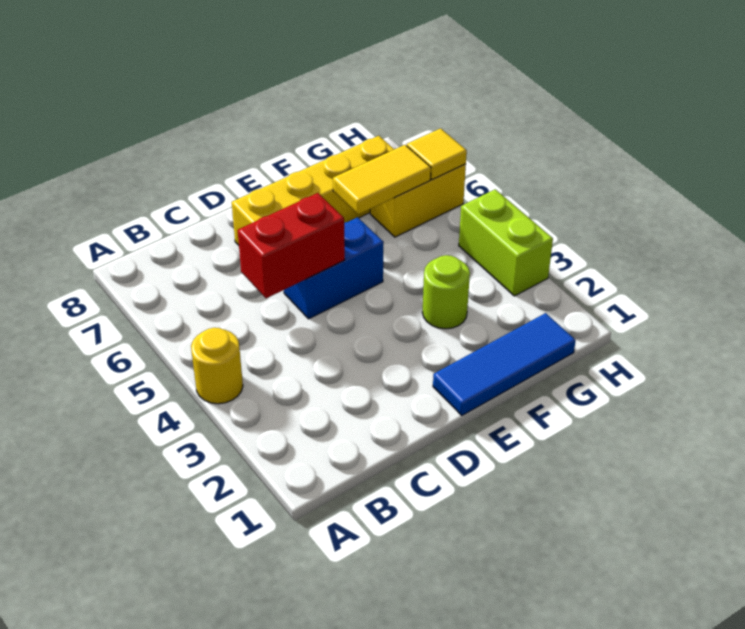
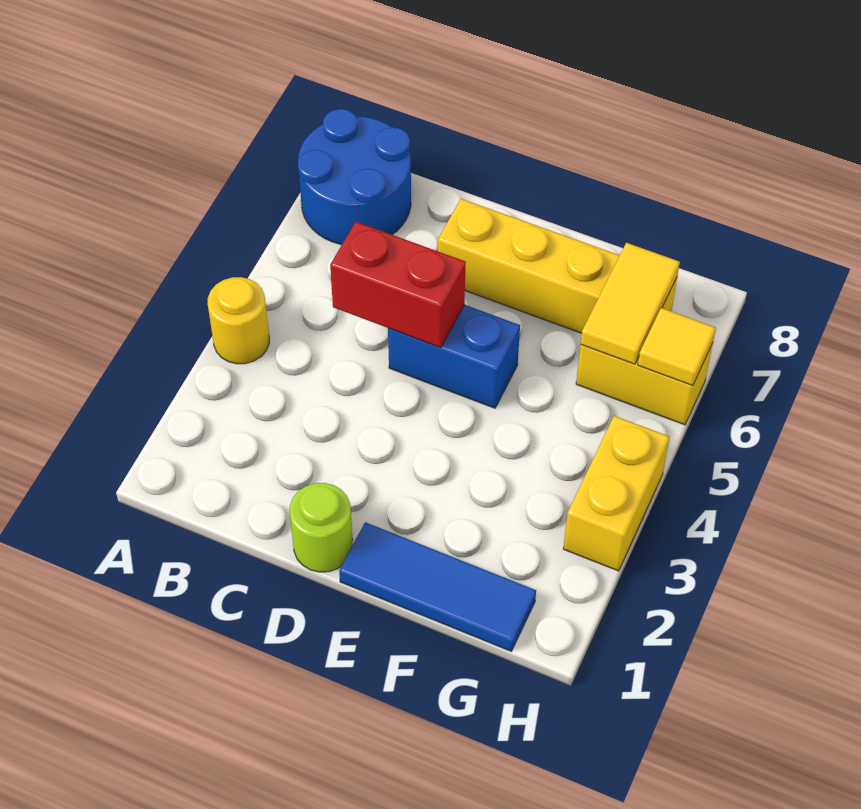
none -> blue round brick A7:B8 level 1
lime round brick F3 level 1 -> lime round brick D1 level 1
yellow tile F6:G6 level 2 -> yellow tile G6:G7 level 2
lime brick H3:H4 level 1 -> yellow brick H3:H4 level 1

